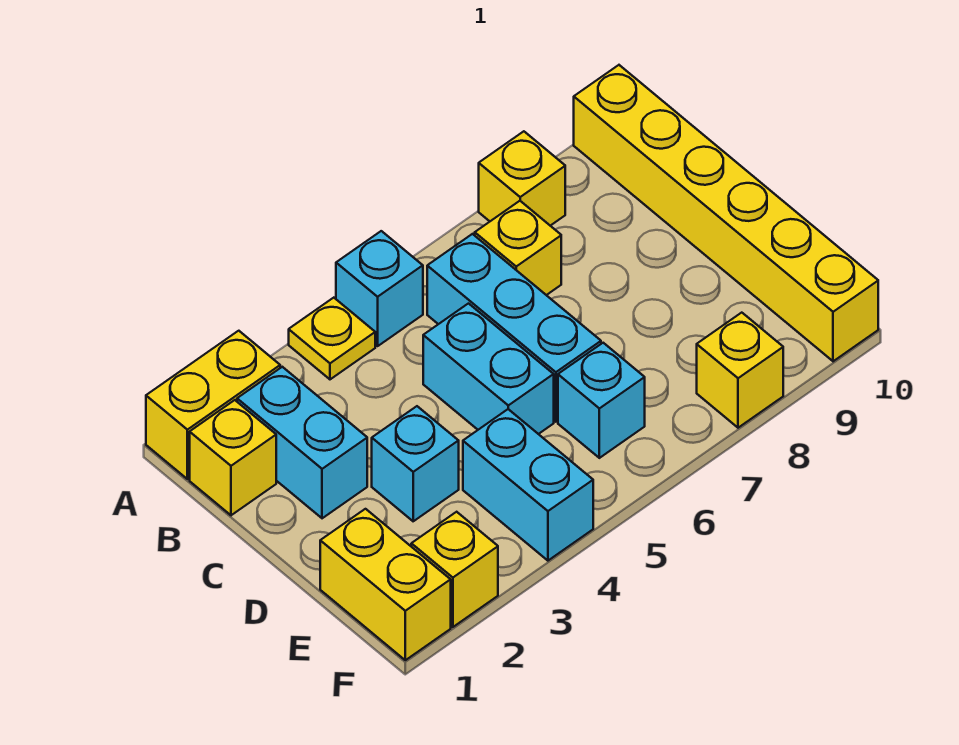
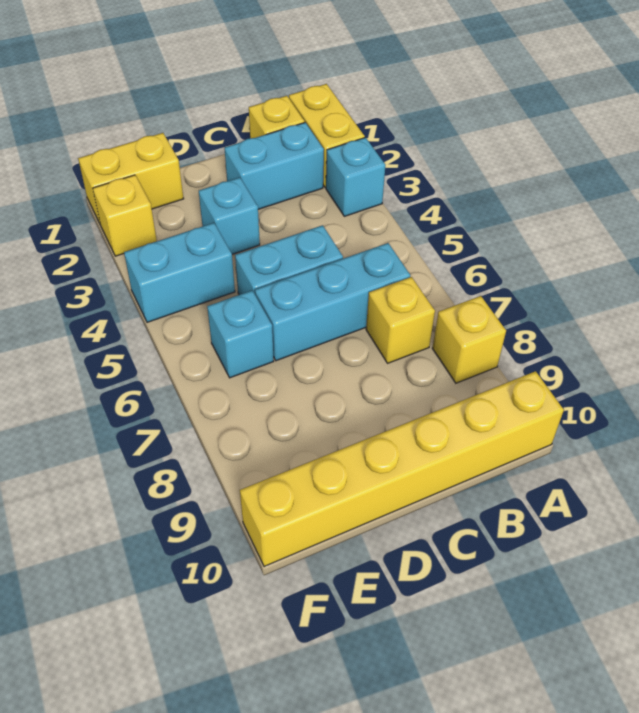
yellow plate A4 level 1 -> none
cyan brick A5 level 1 -> cyan brick A3 level 1
yellow brick F8 level 1 -> none

